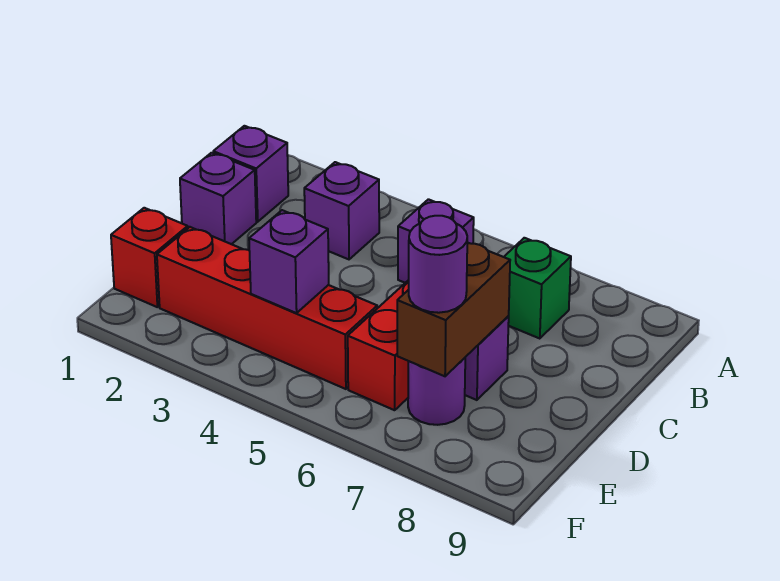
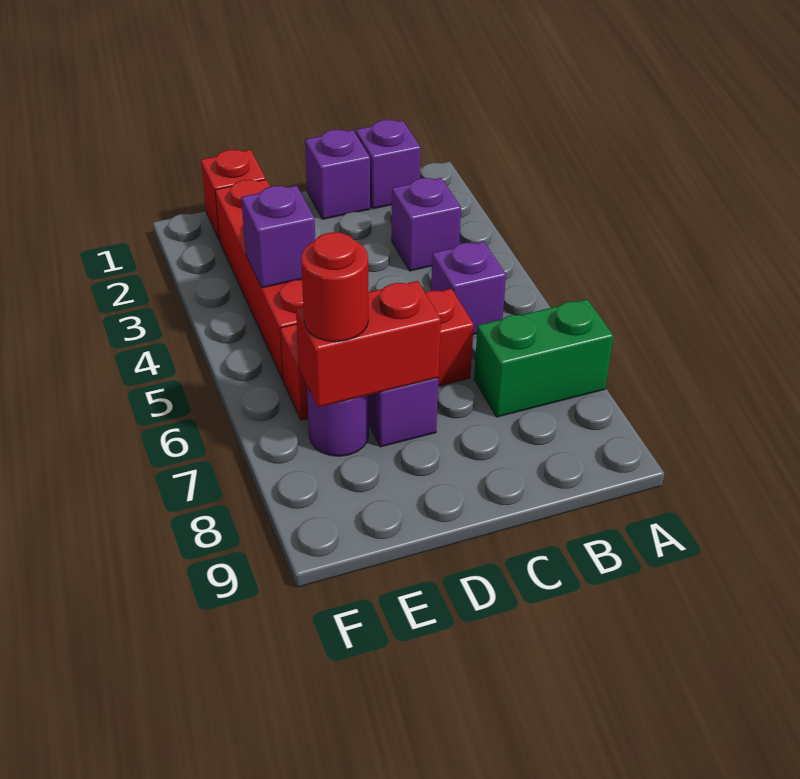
green brick B7 level 1 -> green brick A7:B7 level 1
brown brick D7:E7 level 2 -> red brick D7:E7 level 2
purple round brick E7 level 3 -> red round brick E7 level 3

